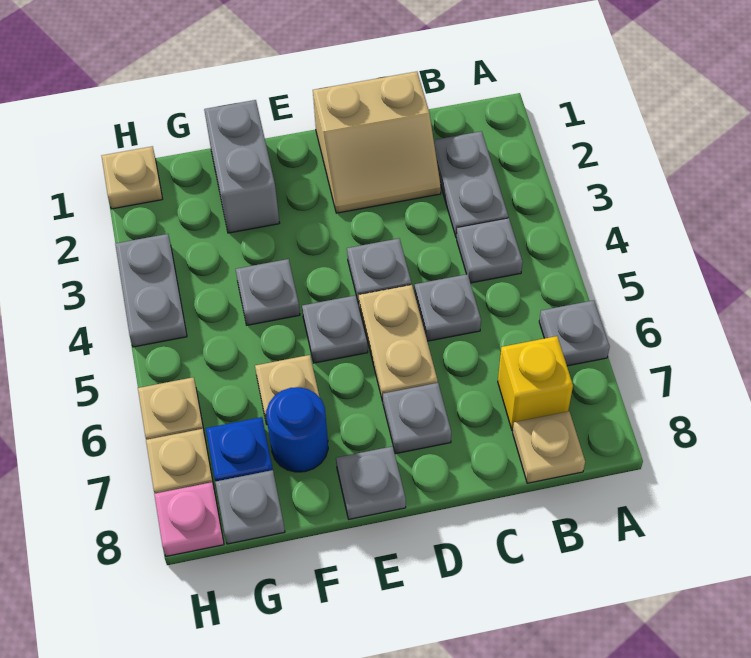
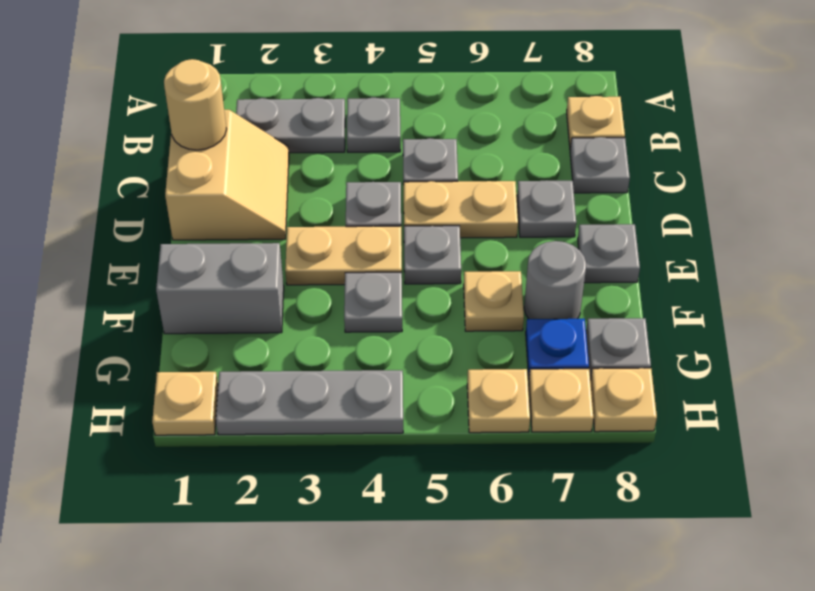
grey plate A6 level 1 -> grey plate C8 level 1
yellow brick B7 level 1 -> none
none -> tan round brick C1 level 2
none -> tan plate E3:E4 level 1
blue round brick F7 level 1 -> grey round brick F7 level 1
grey plate H3:H4 level 1 -> grey plate H2:H4 level 1
pink plate H8 level 1 -> tan plate H8 level 1

